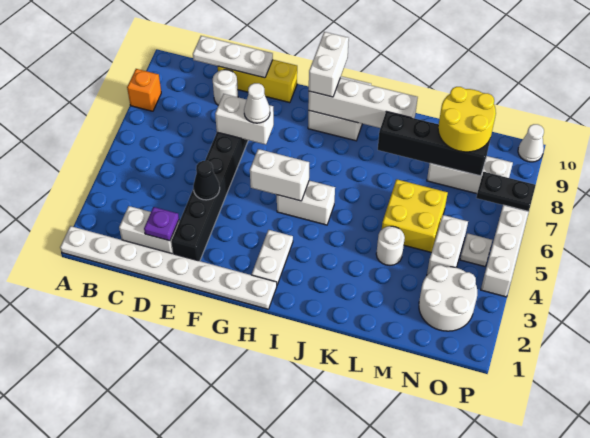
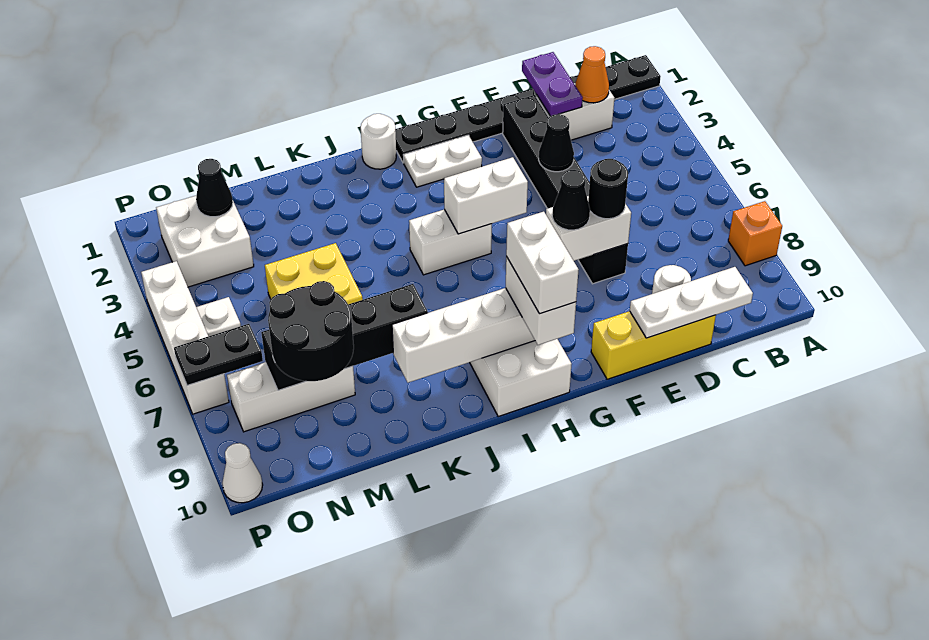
white plate A1:H1 level 1 -> black plate A1:H1 level 1
none -> orange cone C2 level 2
purple plate D2 level 2 -> purple plate D1:D2 level 2
none -> black round brick E7 level 3
white cone F7 level 3 -> black cone F7 level 3
white plate H2:H3 level 1 -> white plate G2:H2 level 1
white round brick L4 level 1 -> white round brick I1 level 1
yellow round brick M8:N9 level 3 -> black round brick M8:N9 level 3
white round brick N2:O3 level 1 -> white brick N2:O3 level 1
none -> black cone N2 level 2
white brick N4:N5 level 1 -> white brick H9:H10 level 4

